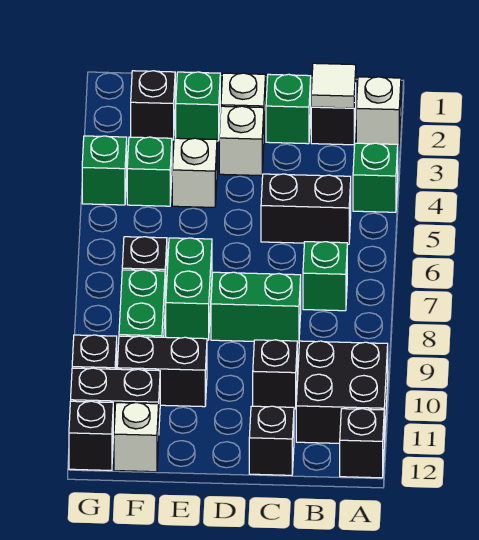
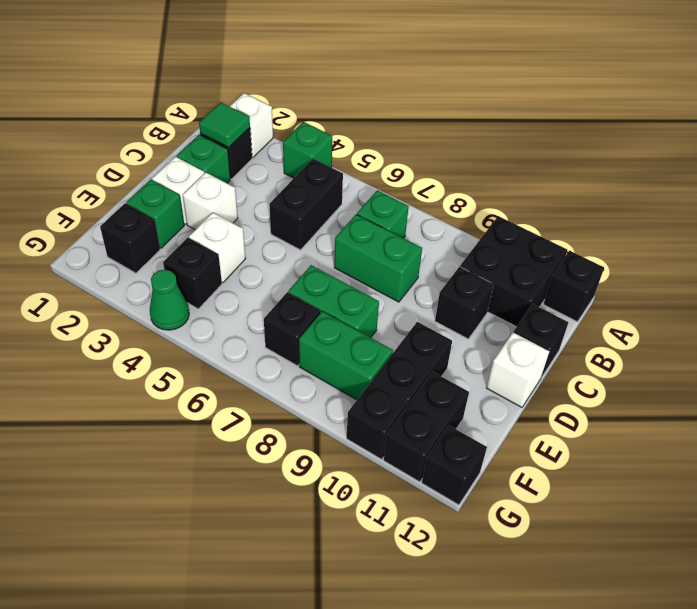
white tile B2 level 2 -> green tile B2 level 2
green brick C8:D8 level 1 -> green brick C7:C8 level 1
green brick F4 level 1 -> black brick F4 level 1
white brick F12 level 1 -> white brick D12 level 1
green brick G4 level 1 -> green cone G4 level 1

